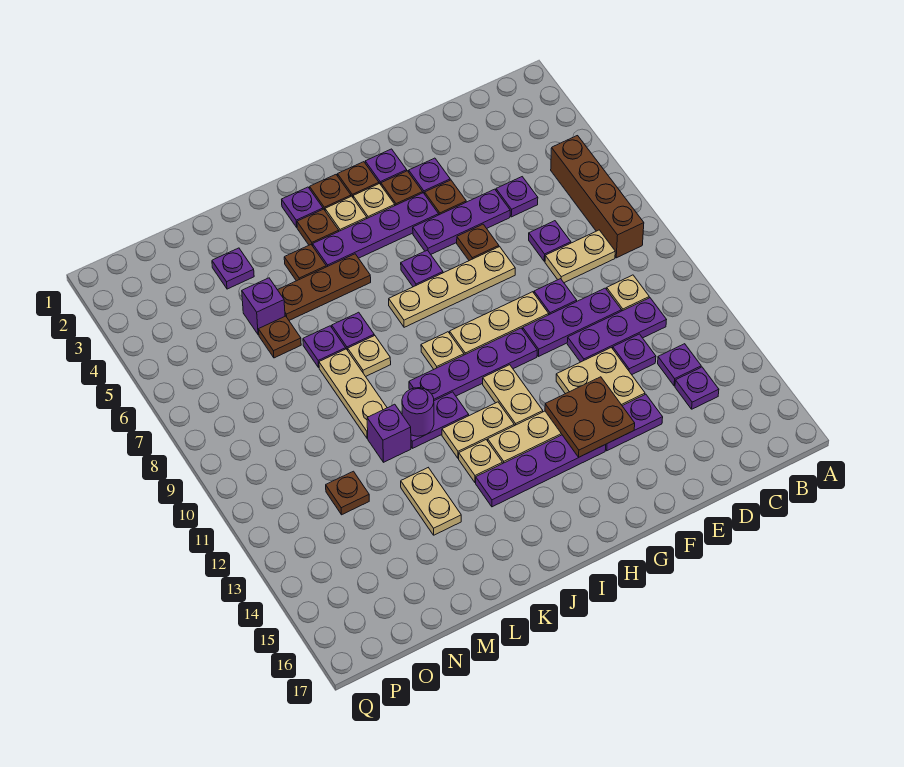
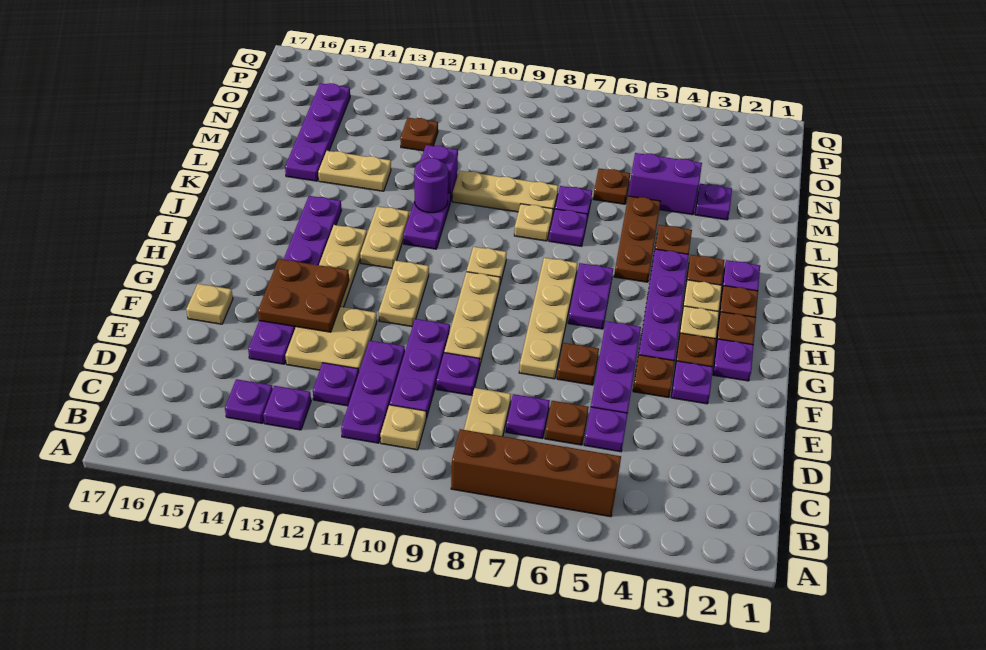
none -> brown plate D6 level 1
purple plate G10:J10 level 1 -> purple plate L15:O15 level 1
purple plate H6 level 1 -> purple plate H6:I6 level 1
tan plate H11:H12 level 1 -> tan plate G11:H11 level 1
tan plate J13 level 1 -> tan plate F16 level 1
purple brick M5 level 1 -> purple brick M4:M5 level 1

